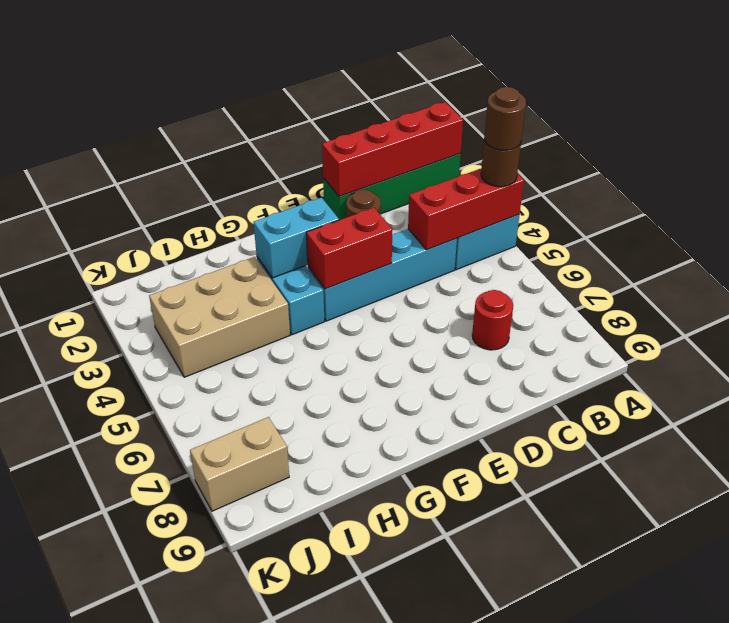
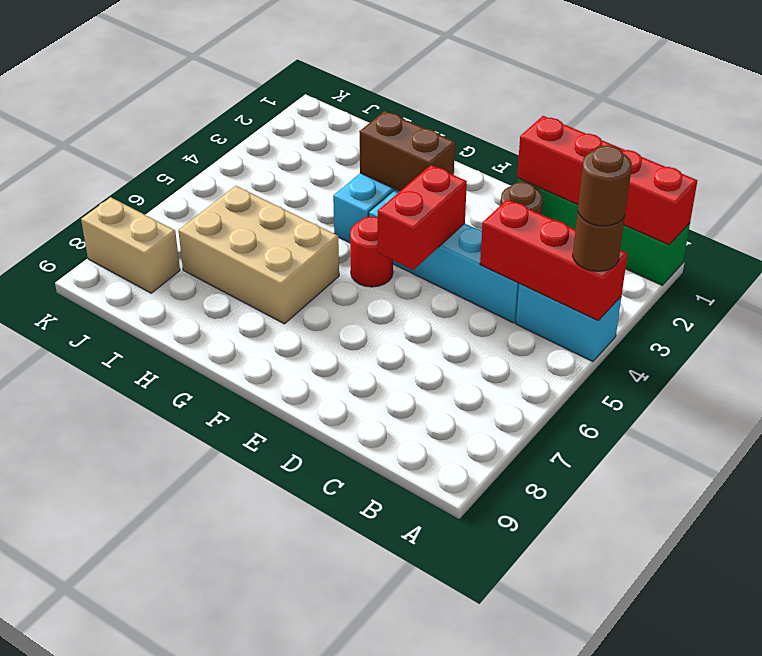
red round brick C7 level 1 -> red round brick F5 level 1
red brick E4:F4 level 2 -> red brick E4:E5 level 2
cyan brick F3:G3 level 2 -> brown brick F3:G3 level 2
tan brick H3:J4 level 1 -> tan brick G6:I7 level 1

